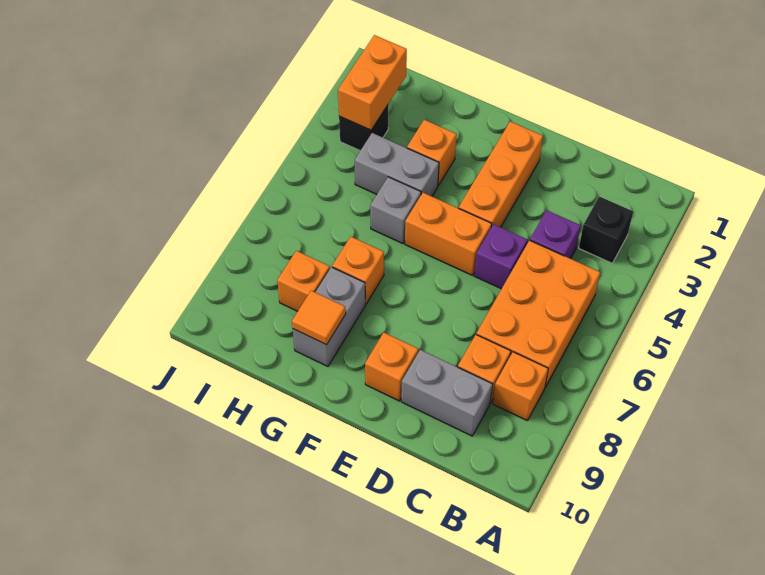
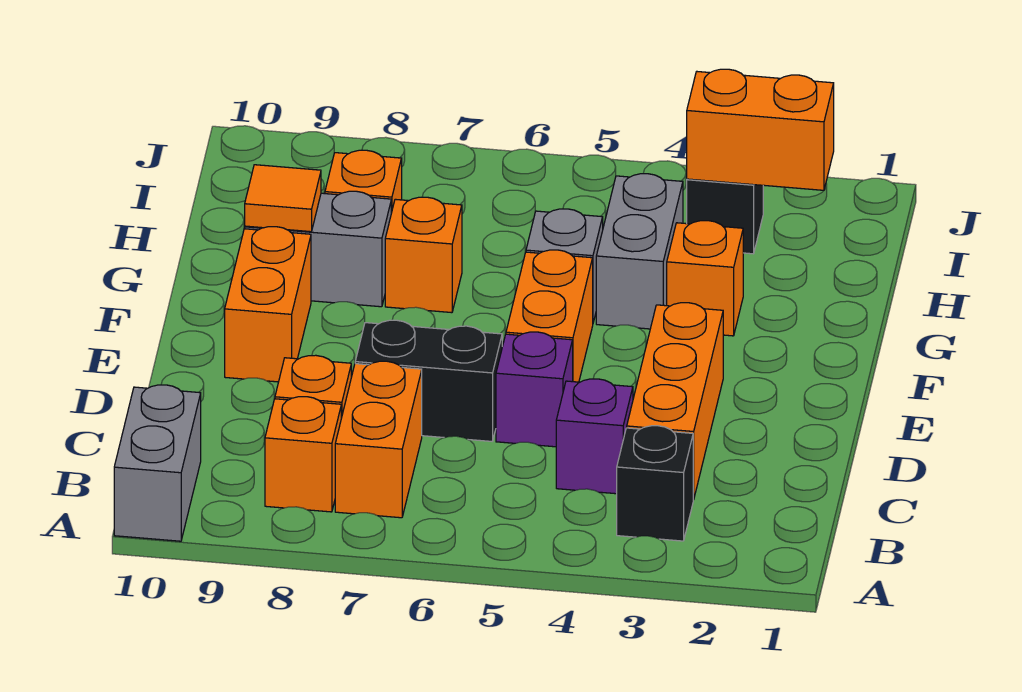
orange brick B5:C7 level 1 -> orange brick B7:C7 level 1
grey brick C9:D9 level 1 -> grey brick A10:B10 level 1
none -> black brick D6:D7 level 1
orange brick E2:E4 level 1 -> orange brick C3:E3 level 1
orange brick E9 level 1 -> orange brick E9:F9 level 1

